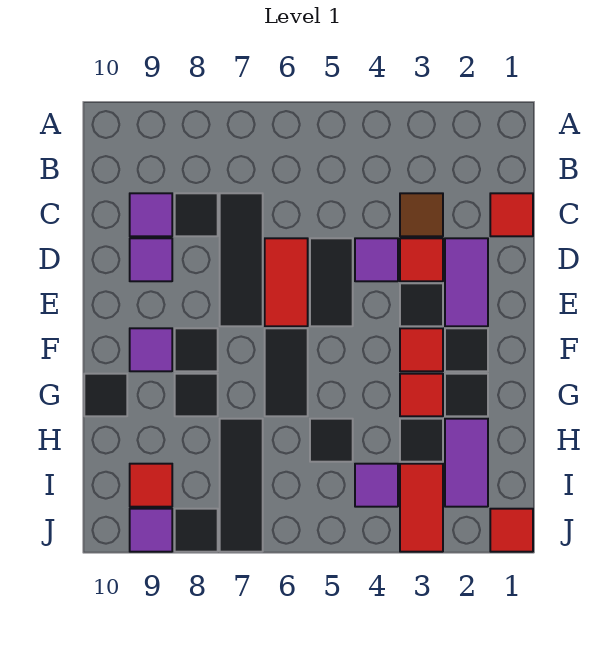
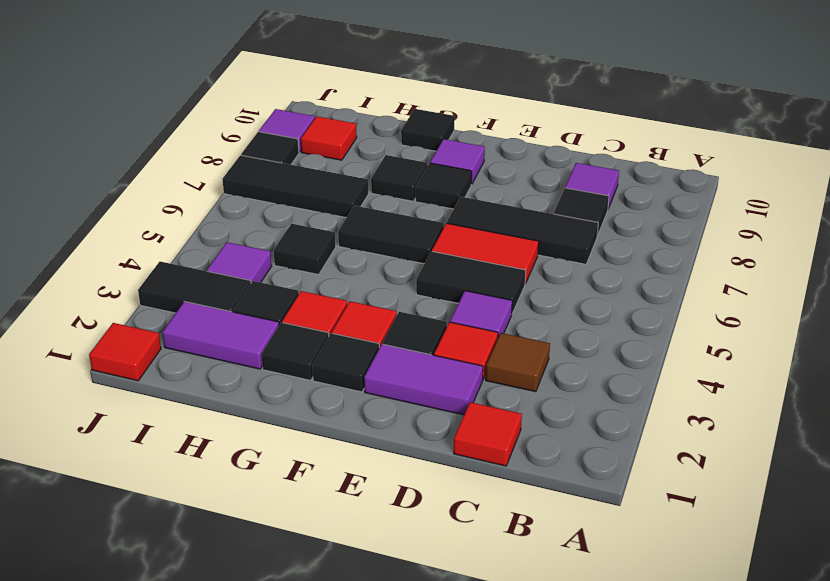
purple tile D9 level 1 -> none
red tile I3:J3 level 1 -> black tile I3:J3 level 1

